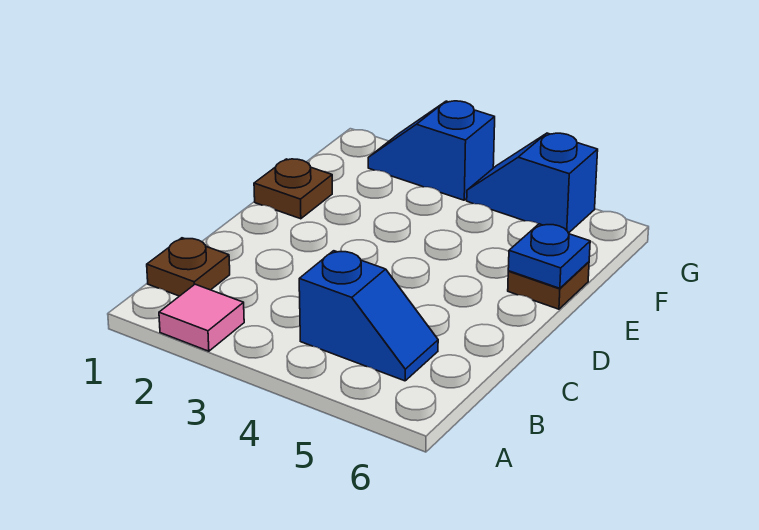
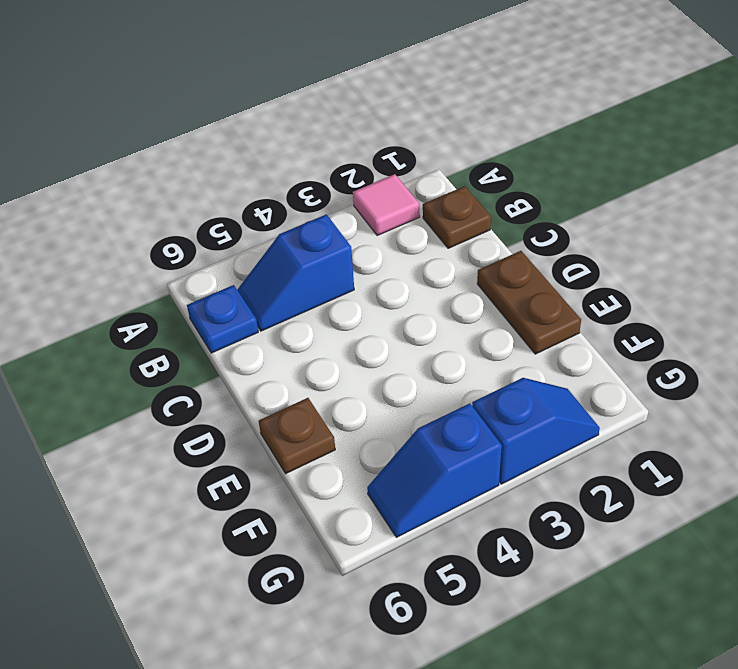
brown plate E1 level 1 -> brown plate D1:E1 level 1
blue plate E6 level 2 -> blue plate B6 level 1
blue slope G4:G5 level 1 top 5 -> blue slope G4:G5 level 1 top 4

